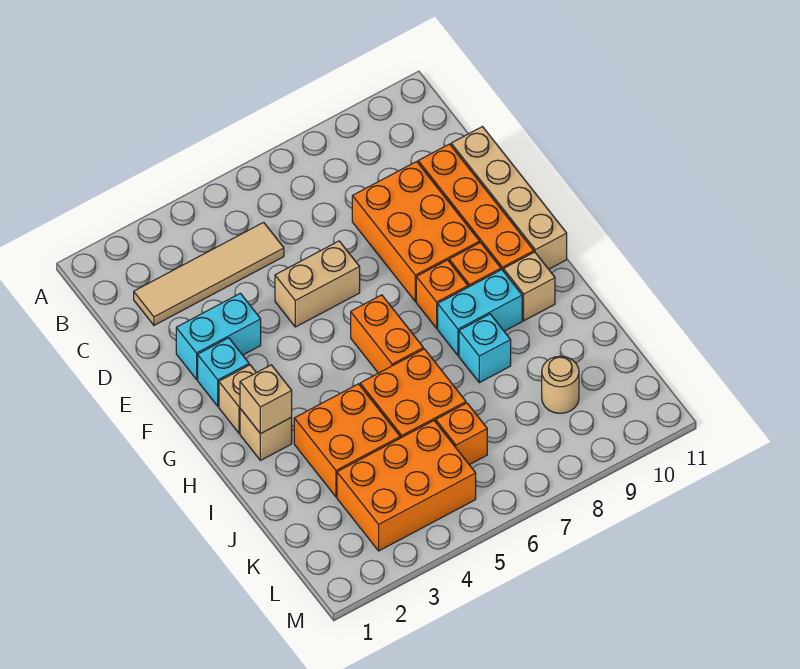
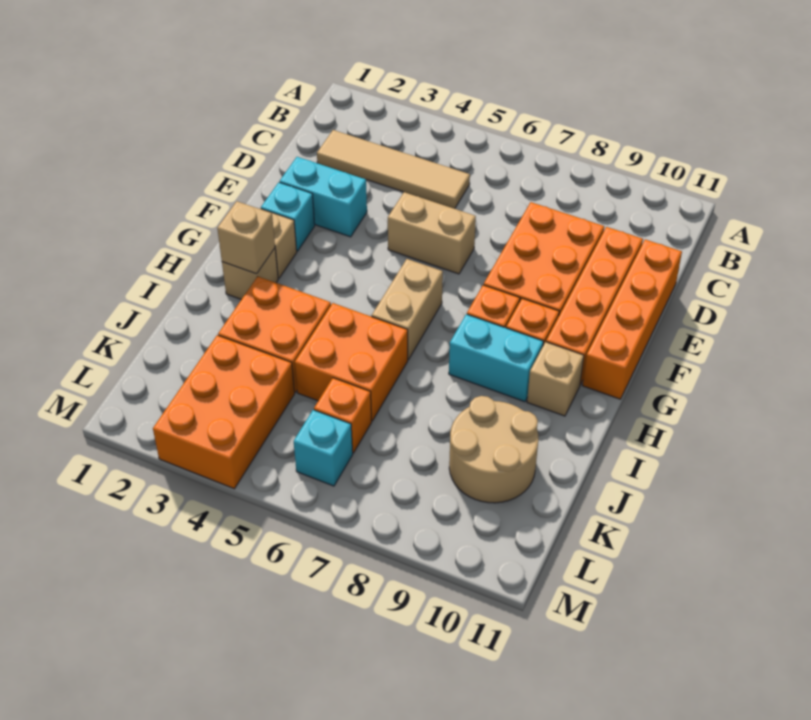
tan brick D11:G11 level 1 -> orange brick D11:G11 level 1
orange brick G6:H6 level 1 -> tan brick G6:H6 level 1
cyan brick I8 level 1 -> cyan brick L6 level 1
orange brick K3:L5 level 1 -> orange brick K3:M4 level 1
tan round brick K9 level 1 -> tan round brick J9:K10 level 1

